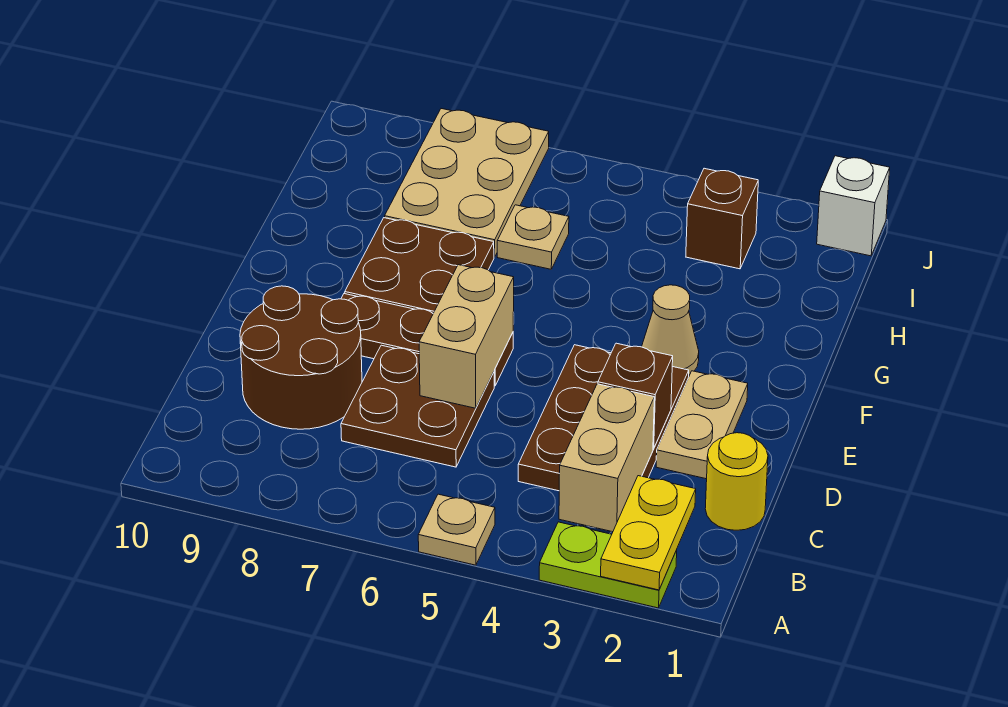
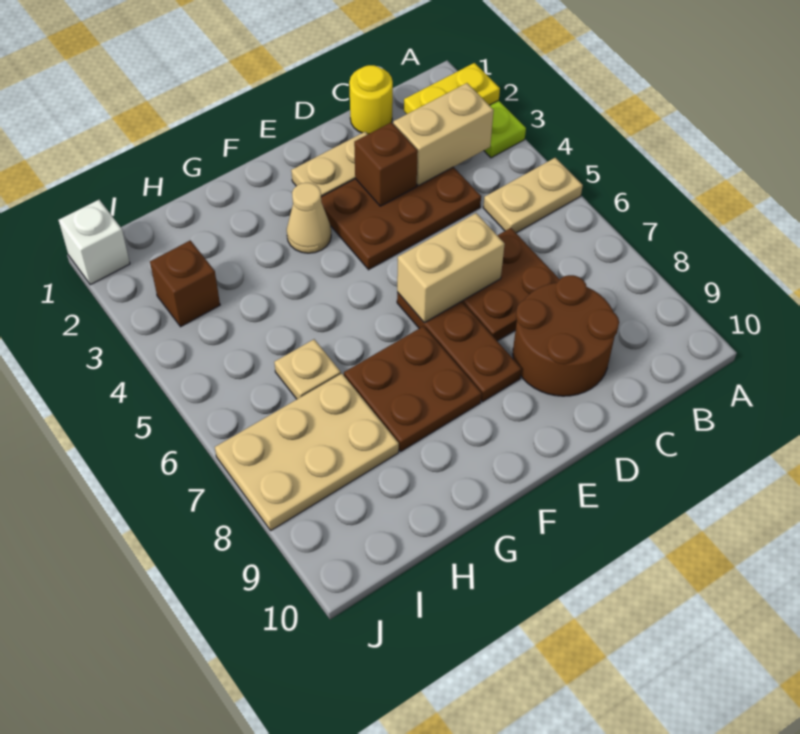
tan plate A5 level 1 -> tan plate A5:B5 level 1

